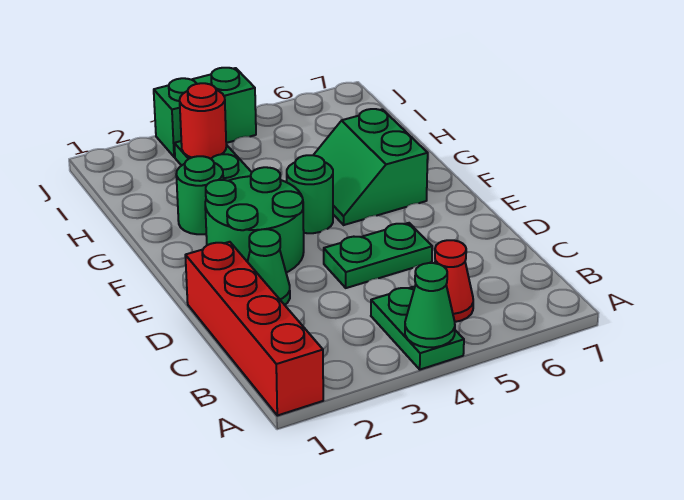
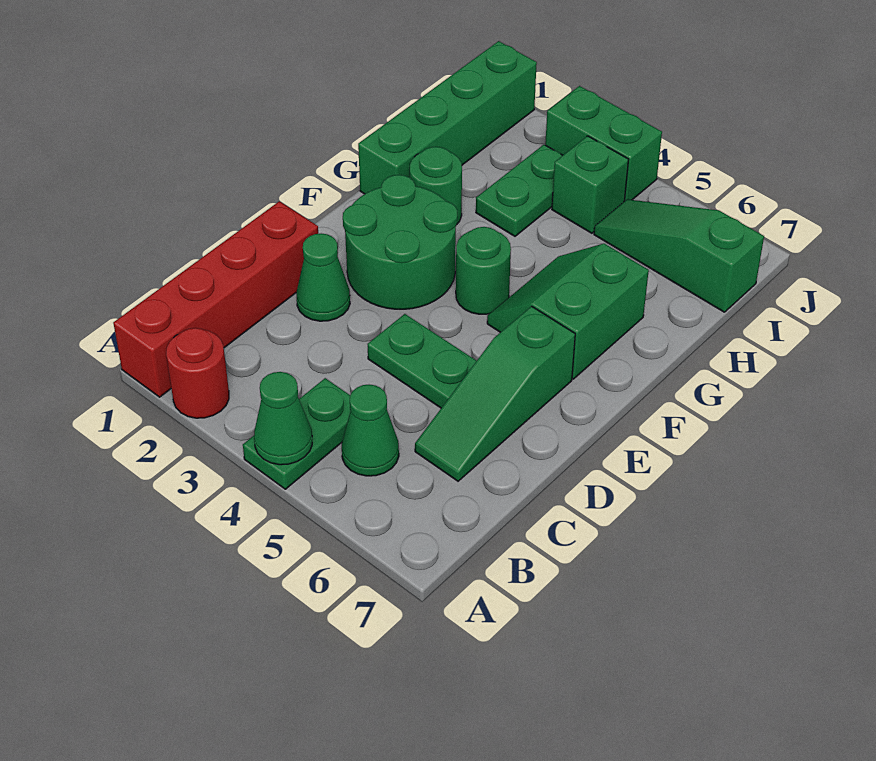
red cone B5 level 1 -> green cone B5 level 1
none -> green slope C6:E6 level 1 top E
none -> green brick G1:J1 level 1
red round brick I3 level 2 -> red round brick A2 level 1
none -> green brick I4 level 1
none -> green slope I5:I7 level 1 top 7

